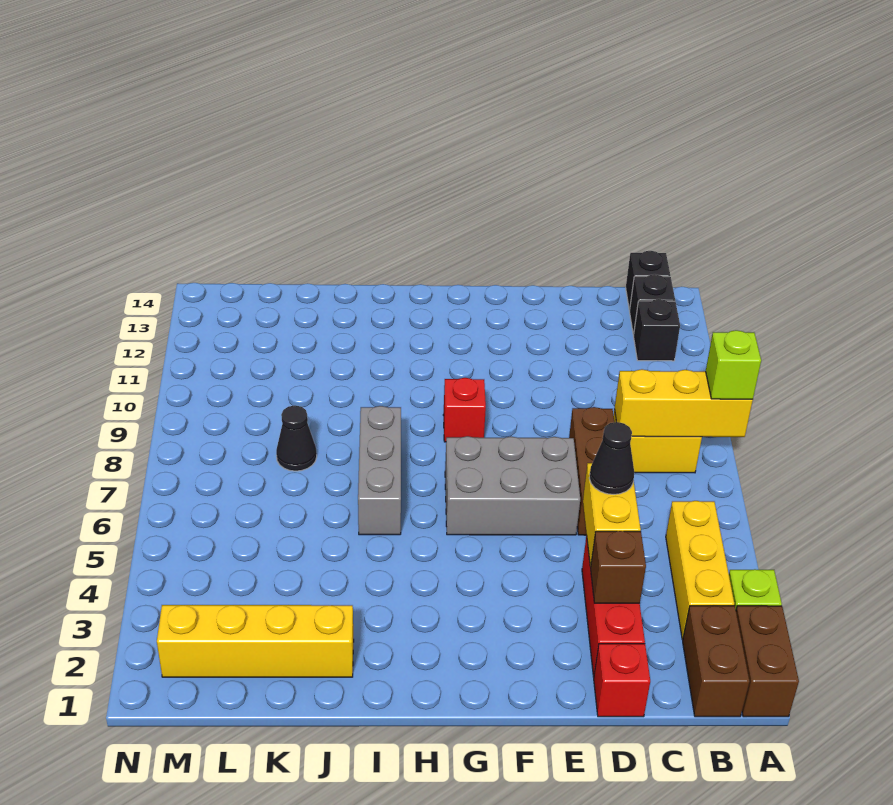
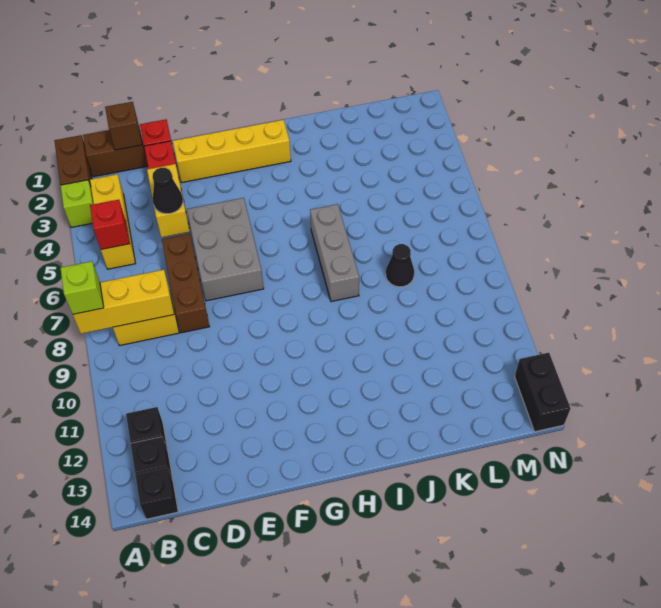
brown brick B1:B2 level 1 -> brown brick B1:C1 level 1
brown brick D3 level 2 -> brown brick C1 level 2
grey brick E6:G7 level 1 -> grey brick E5:F7 level 1
red brick G9 level 1 -> red brick B5 level 2
yellow brick J2:M2 level 1 -> yellow brick E2:H2 level 1
none -> black brick N13:N14 level 1

